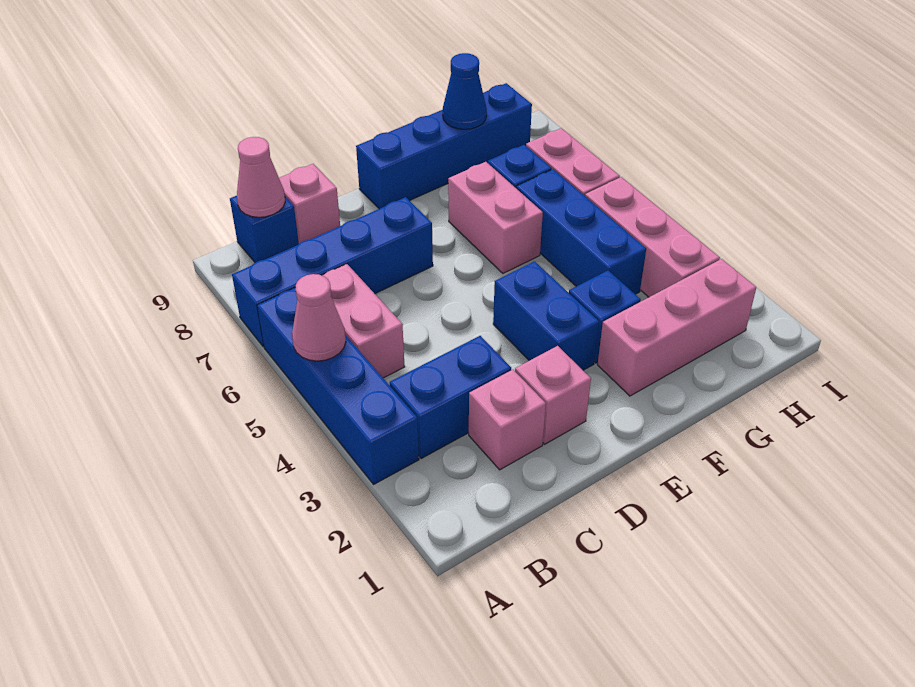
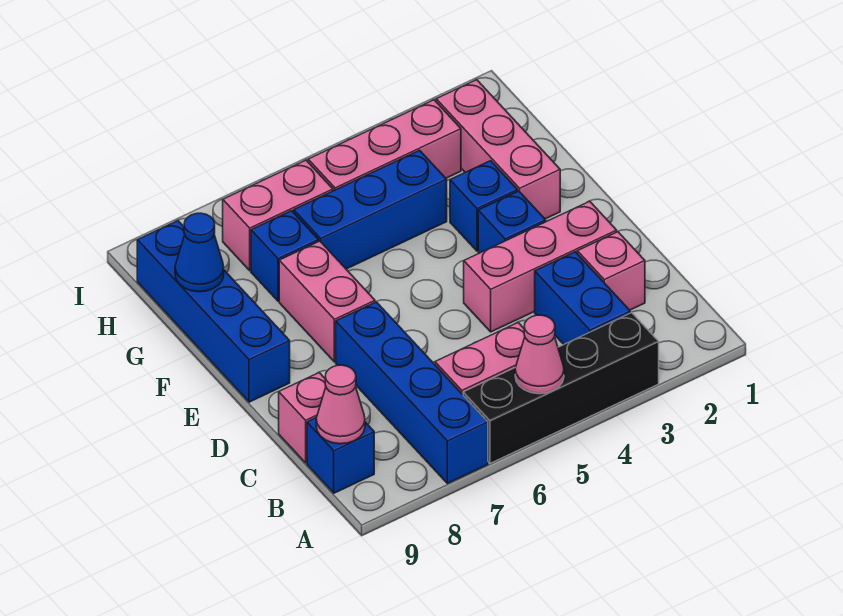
blue brick A3:A6 level 1 -> black brick A3:A6 level 1
pink brick D2 level 1 -> pink brick D2:D4 level 1
blue brick E3:E4 level 1 -> blue brick E3 level 1
pink brick F6:F7 level 1 -> pink brick E7:F7 level 1

